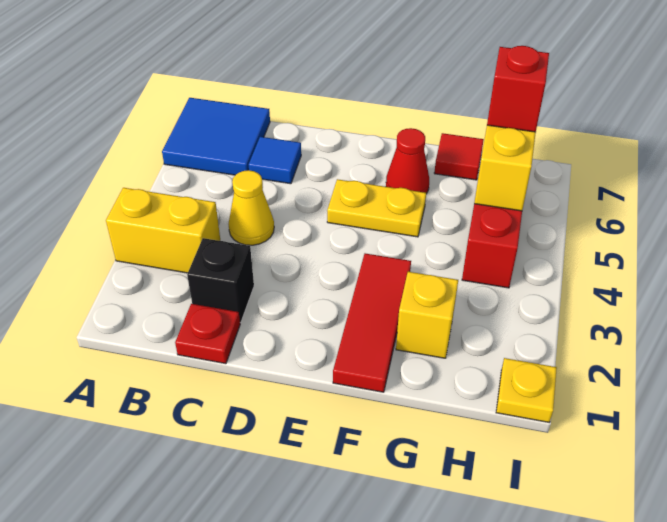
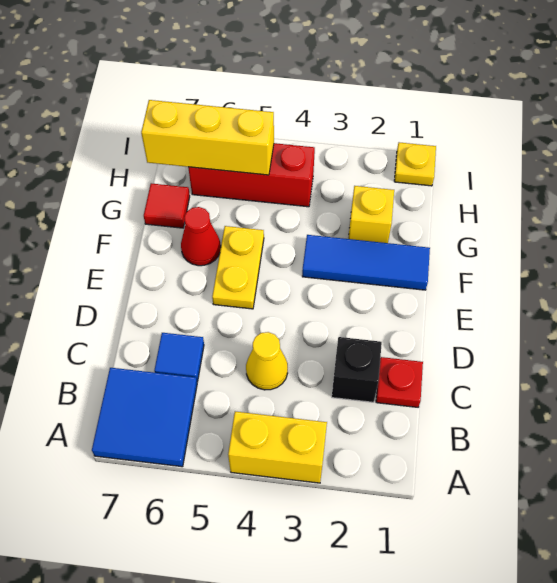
yellow brick A3:B3 level 1 -> yellow brick A3:A4 level 1
red tile F1:F3 level 1 -> blue tile F1:F3 level 1
red brick H6 level 3 -> none

